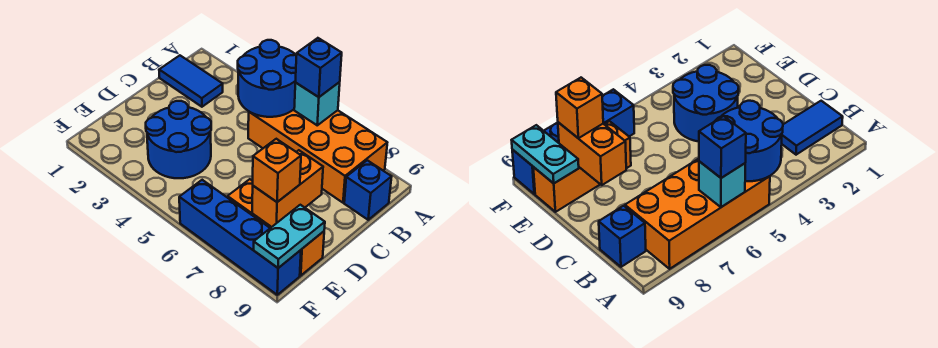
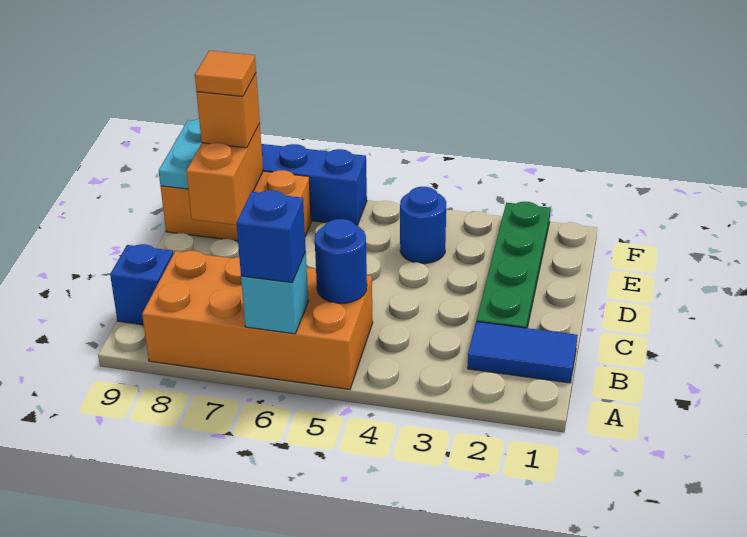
blue round brick A4:B5 level 2 -> blue round brick B5 level 2
none -> green plate C2:F2 level 1
blue round brick D3:E4 level 1 -> blue round brick E4 level 1
none -> orange tile E8 level 4

